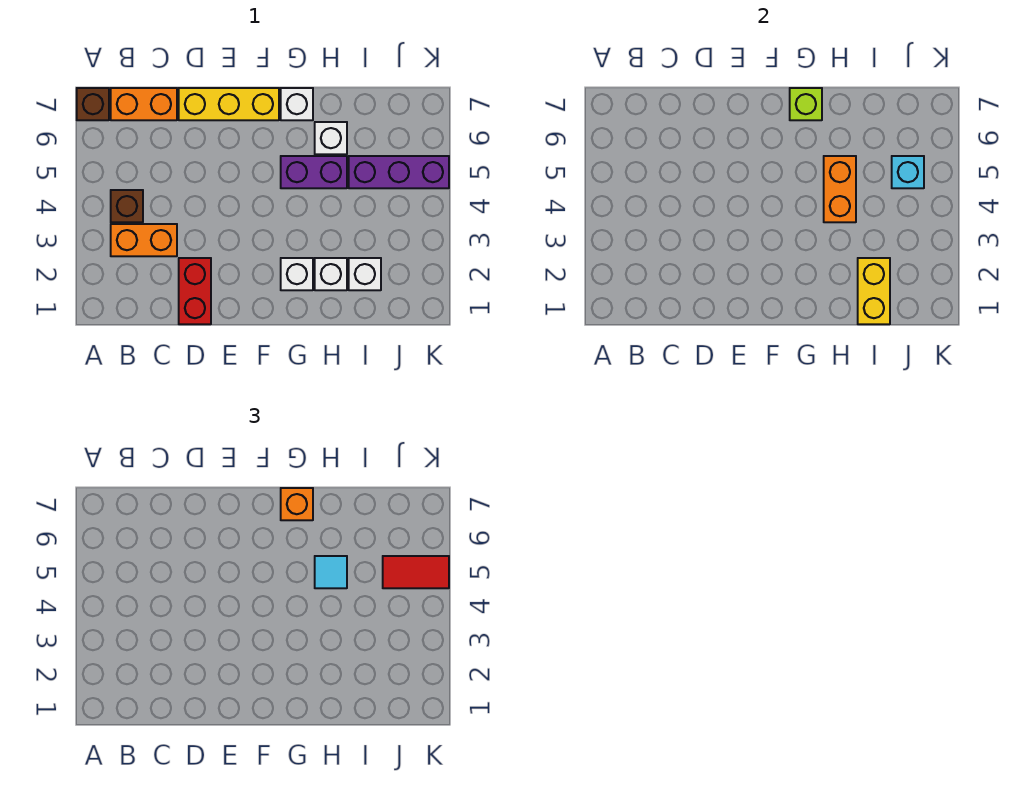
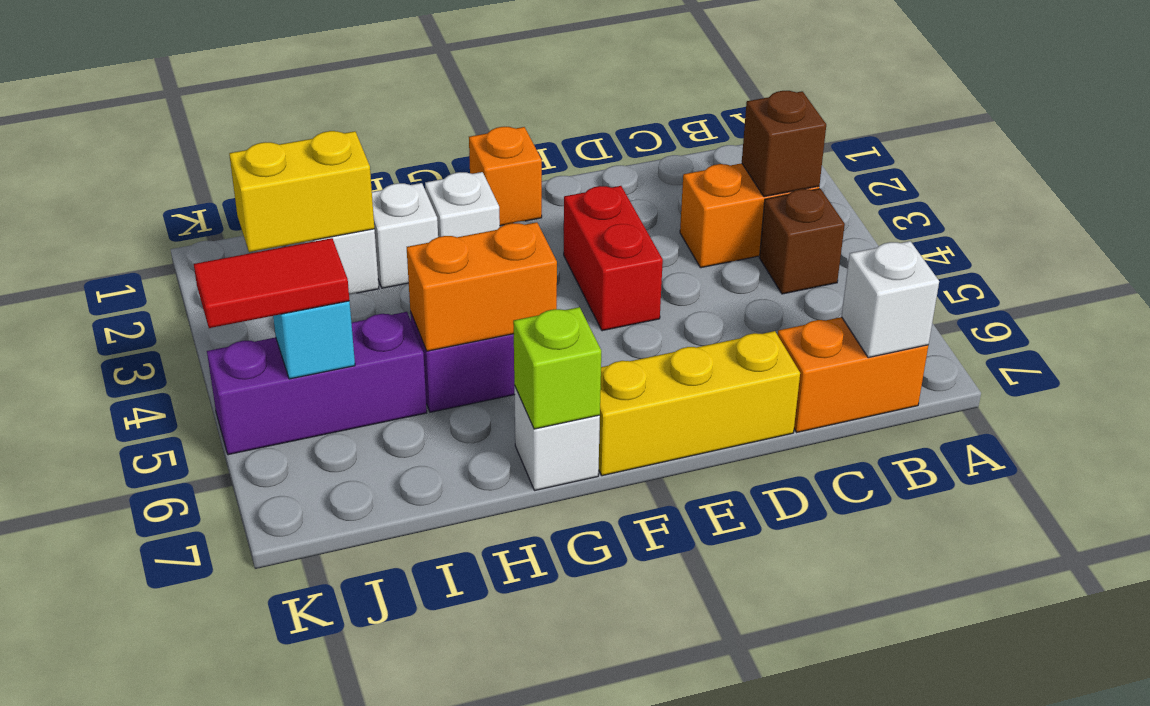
brown brick A7 level 1 -> brown brick B3 level 2
red brick D1:D2 level 1 -> red brick E3:E4 level 1
orange brick G7 level 3 -> orange brick F1 level 1
orange brick H4:H5 level 2 -> orange brick G5:H5 level 2
cyan tile H5 level 3 -> none
white brick H6 level 1 -> white brick B7 level 2
yellow brick I1:I2 level 2 -> yellow brick I2:J2 level 2

